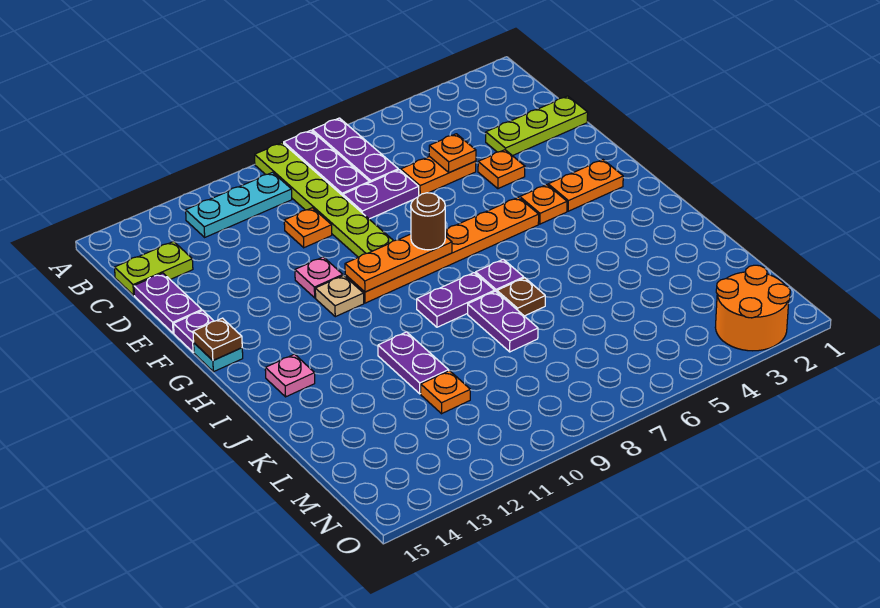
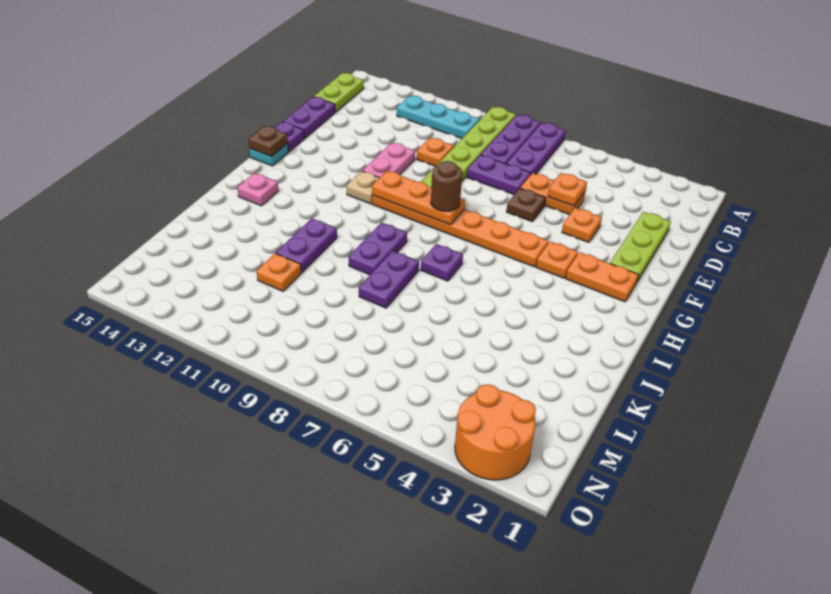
lime plate C14:C15 level 1 -> lime plate B15:C15 level 1
lime plate D1:D3 level 1 -> lime plate D2:F2 level 1
pink plate F11 level 1 -> pink plate E11:F11 level 1
purple plate I8:I9 level 1 -> purple plate I9:J9 level 1
brown plate J7 level 1 -> brown plate E6 level 1

